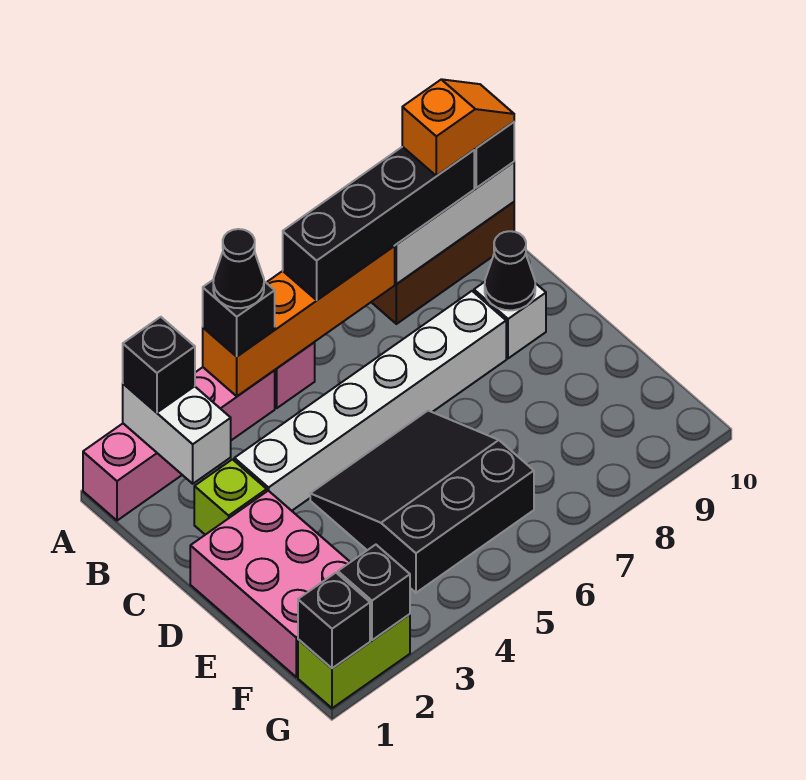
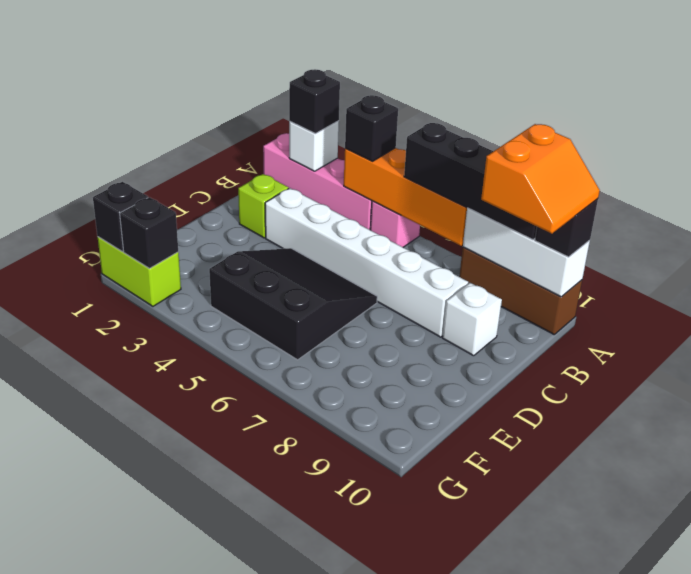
white brick A2:B2 level 2 -> white brick A2 level 2
black cone A4 level 4 -> none
orange slope A9:A10 level 4 top 9 -> orange slope A9:B10 level 4 top 9
black cone C9 level 2 -> none
pink brick D1:F2 level 1 -> none

